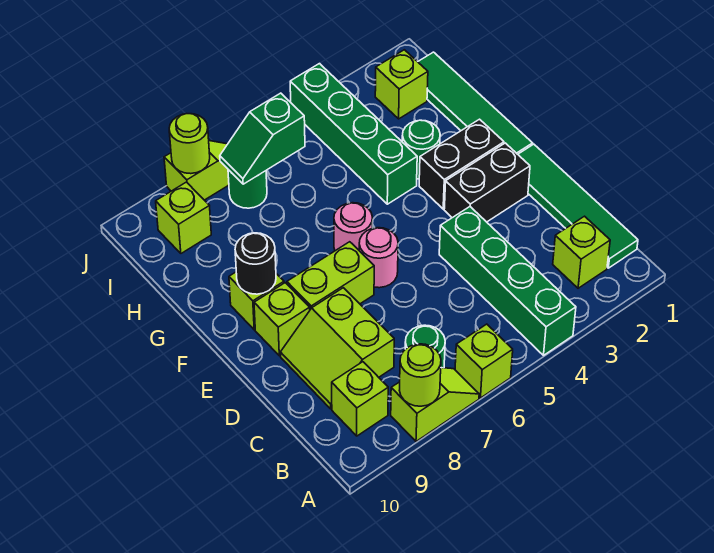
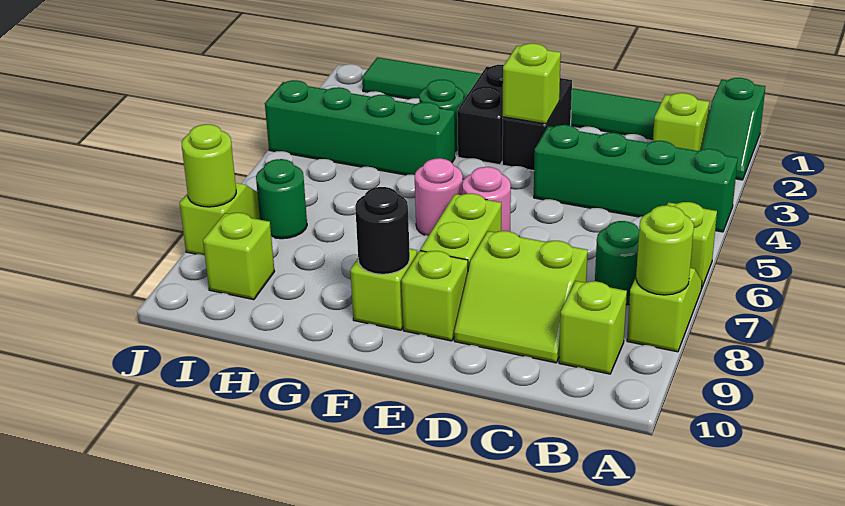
lime brick I2 level 1 -> lime brick E3 level 2
green slope I6:I7 level 2 top 6 -> green slope A1:A2 level 1 top 1

